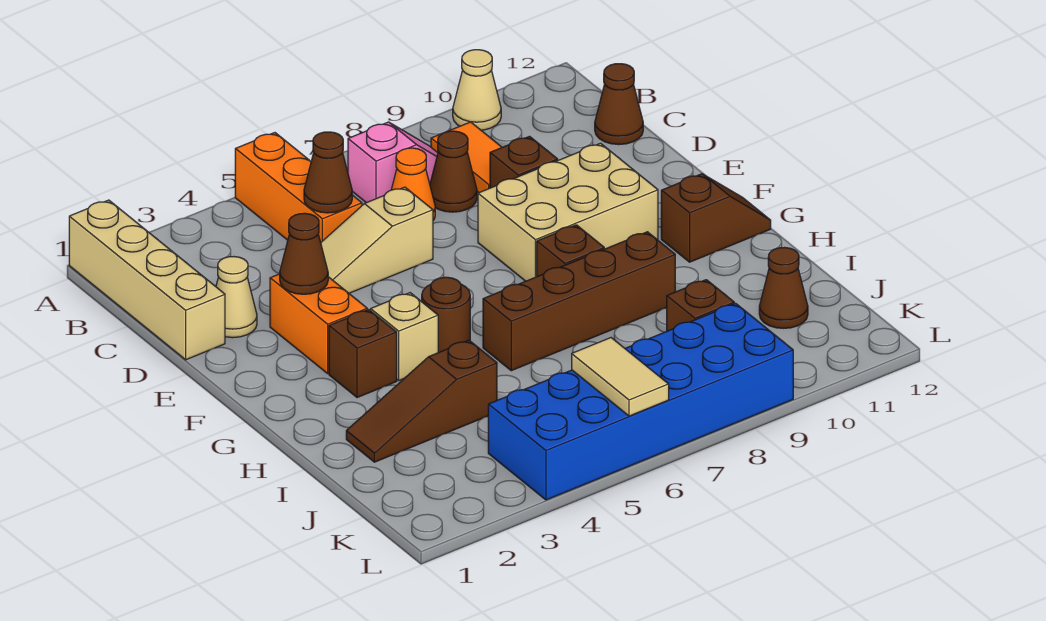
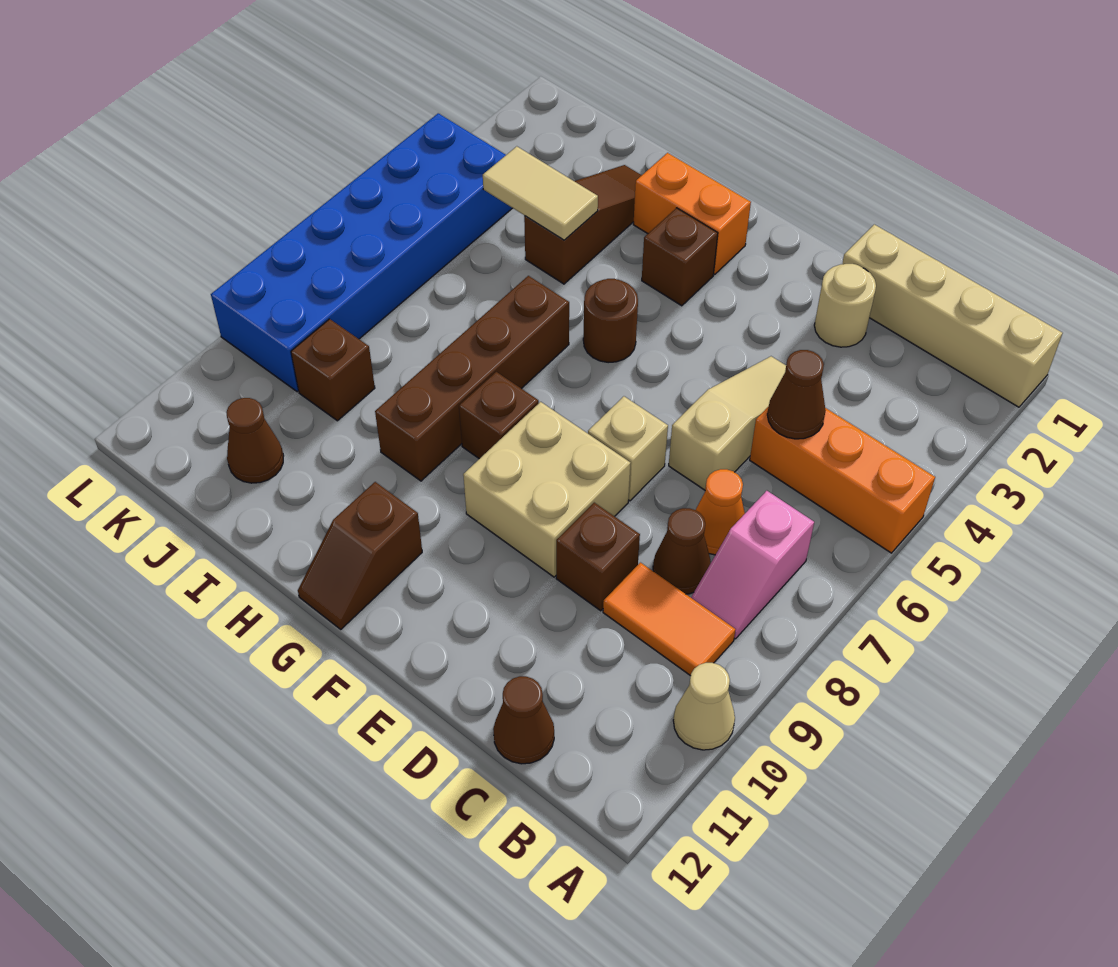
tan cone D2 level 1 -> tan round brick D2 level 1
orange brick E3:F3 level 1 -> orange brick G2:H2 level 1
brown cone E3 level 2 -> none
tan brick E8:F10 level 1 -> tan brick E8:F9 level 1
tan brick G4 level 1 -> tan brick E7 level 1
tan tile K6:L6 level 2 -> tan tile I4:J4 level 2

